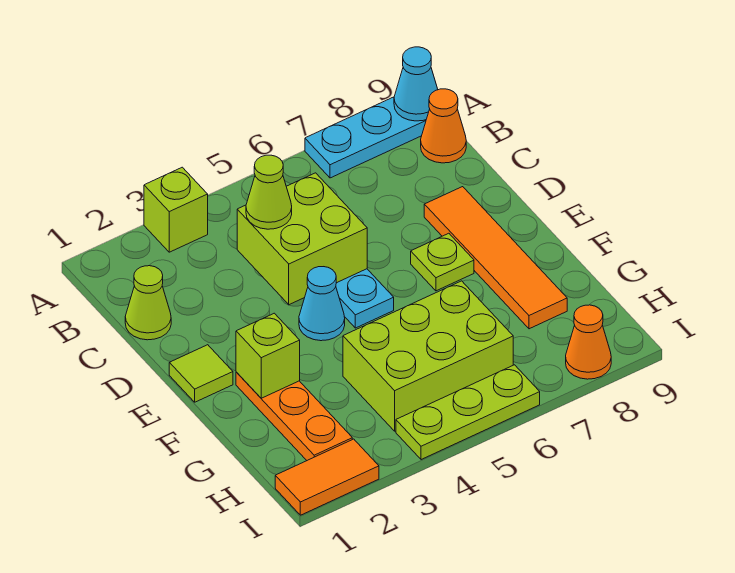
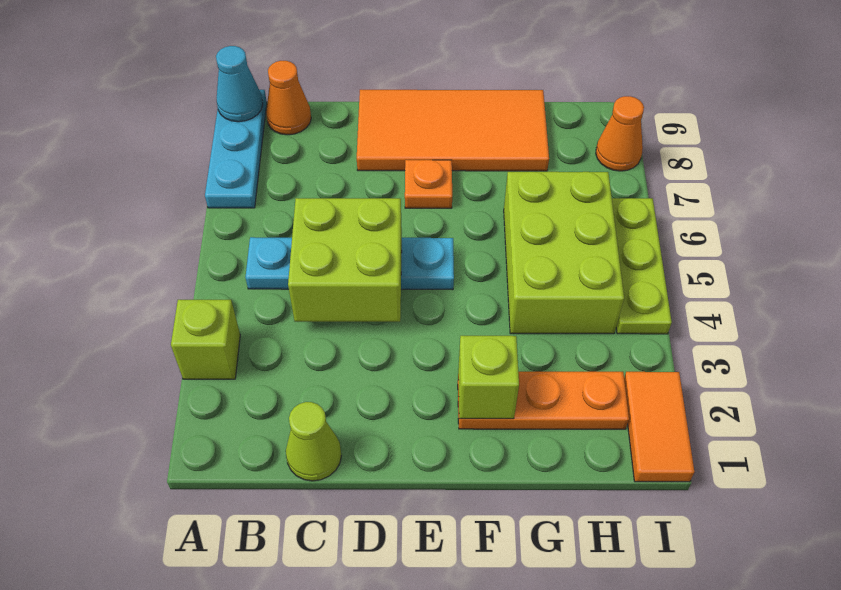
lime cone C4 level 3 -> none
orange tile D8:G8 level 1 -> orange tile D8:G9 level 1
lime tile E1 level 1 -> none
cyan cone E4 level 1 -> none
lime plate E7 level 1 -> orange plate E7 level 1

